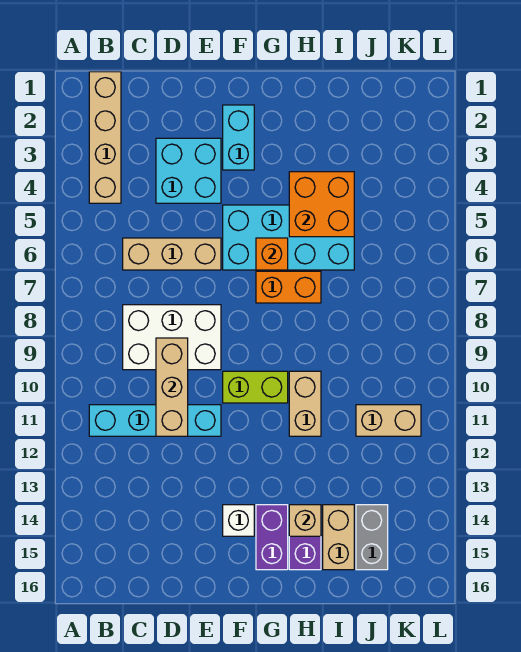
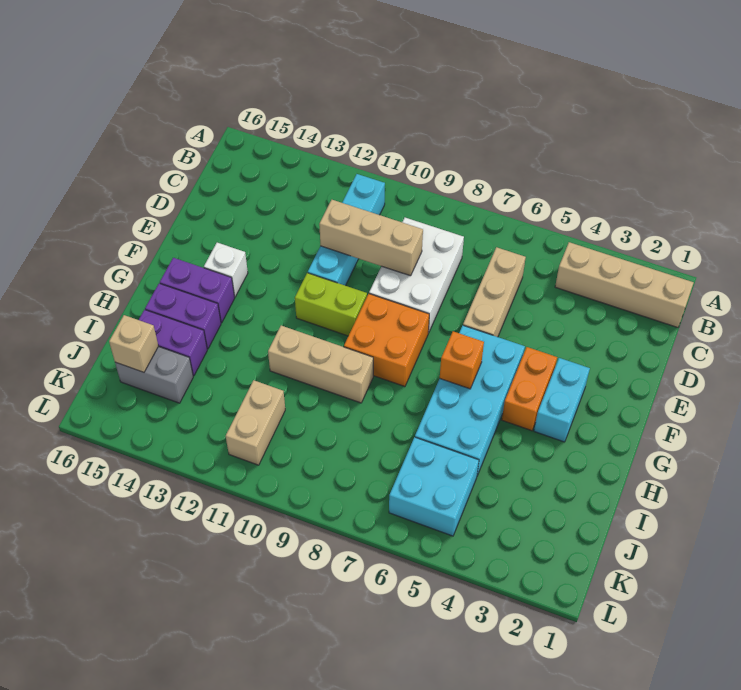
cyan brick D3:E4 level 1 -> cyan brick J5:K6 level 1
cyan brick F2:F3 level 1 -> cyan brick F3:G3 level 1
lime brick F10:G10 level 1 -> lime brick F10:F11 level 1
orange brick G7:H7 level 1 -> orange brick F4:G4 level 1
orange brick H4:I5 level 2 -> orange brick F8:G9 level 1
tan brick H10:H11 level 1 -> tan brick H9:H11 level 1
tan brick H14 level 2 -> tan brick J15 level 2
tan brick I14:I15 level 1 -> purple brick I14:I15 level 1

